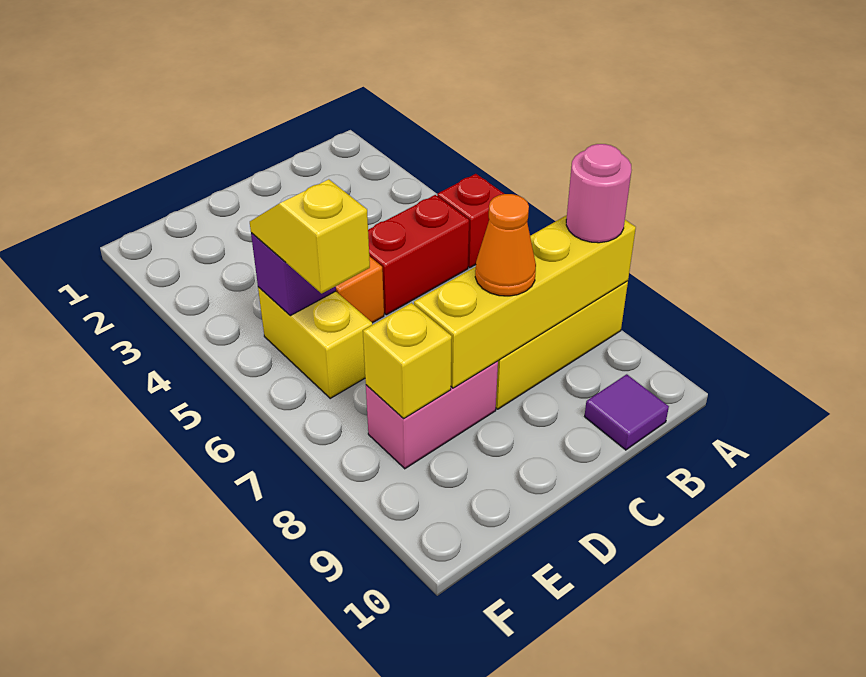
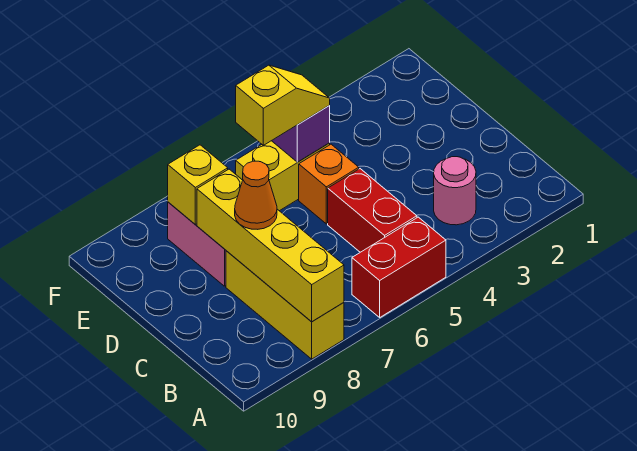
red brick A5 level 1 -> red brick A5:A6 level 1
pink round brick A8 level 3 -> pink round brick B3 level 1
purple tile B10 level 1 -> none

